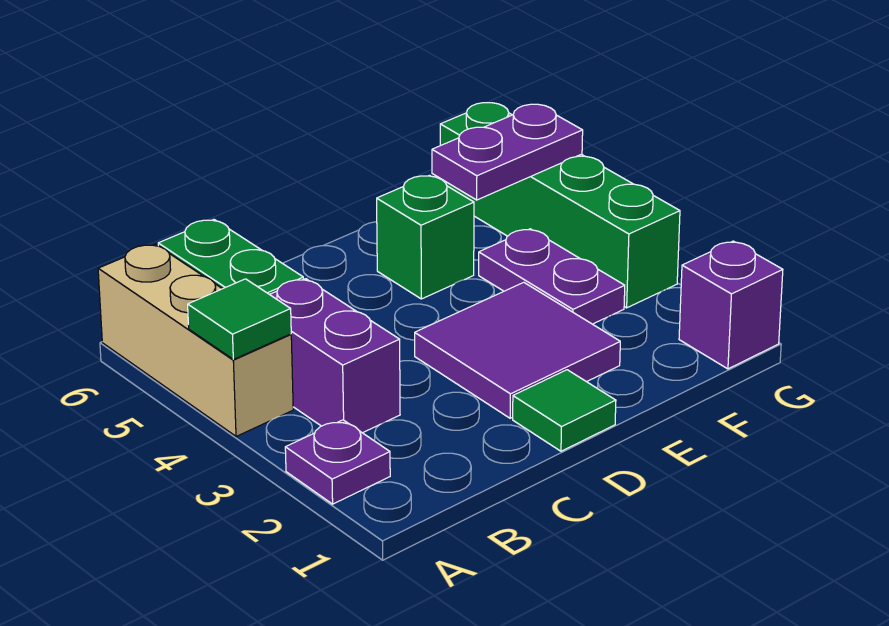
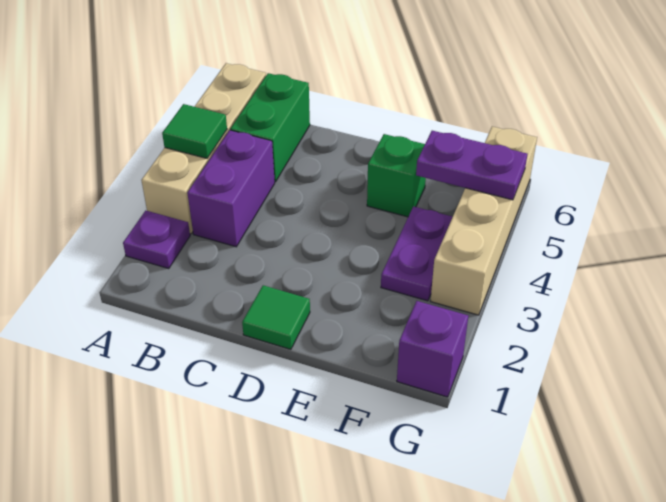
tan brick A4:A6 level 1 -> tan brick A3:A6 level 1
purple tile D2:E3 level 1 -> none
green brick G3:G6 level 1 -> tan brick G3:G6 level 1

